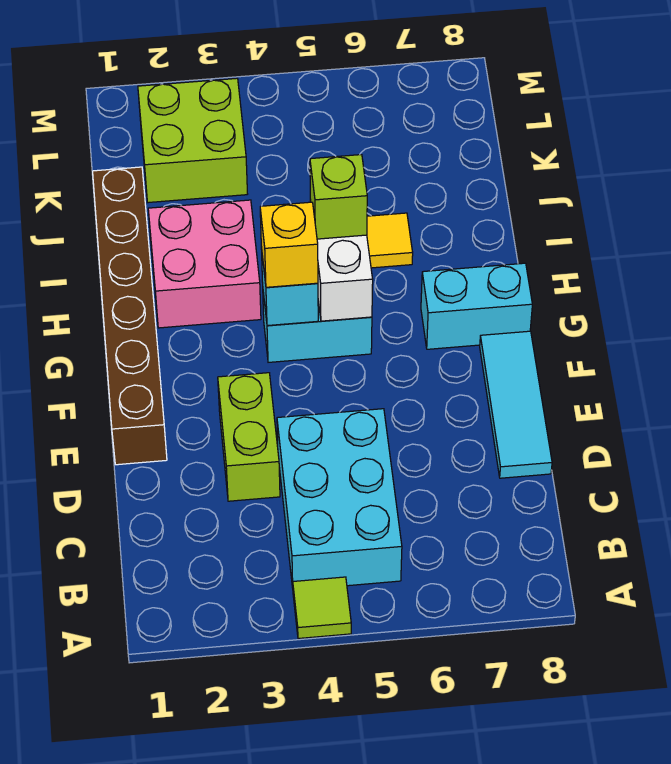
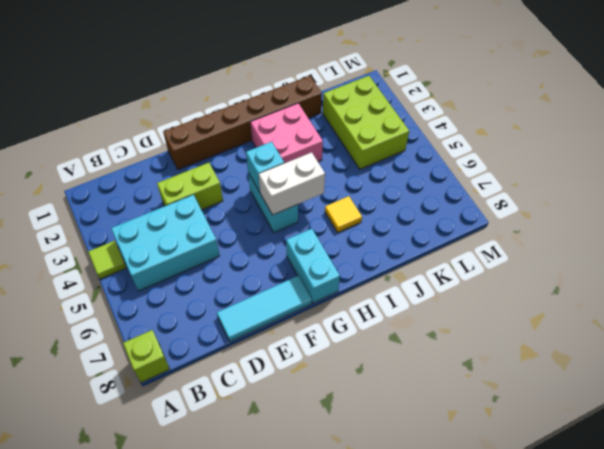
yellow brick G4 level 3 -> none
lime brick H5 level 3 -> lime brick A8 level 1
lime brick K2:L3 level 1 -> lime brick K2:L4 level 1

